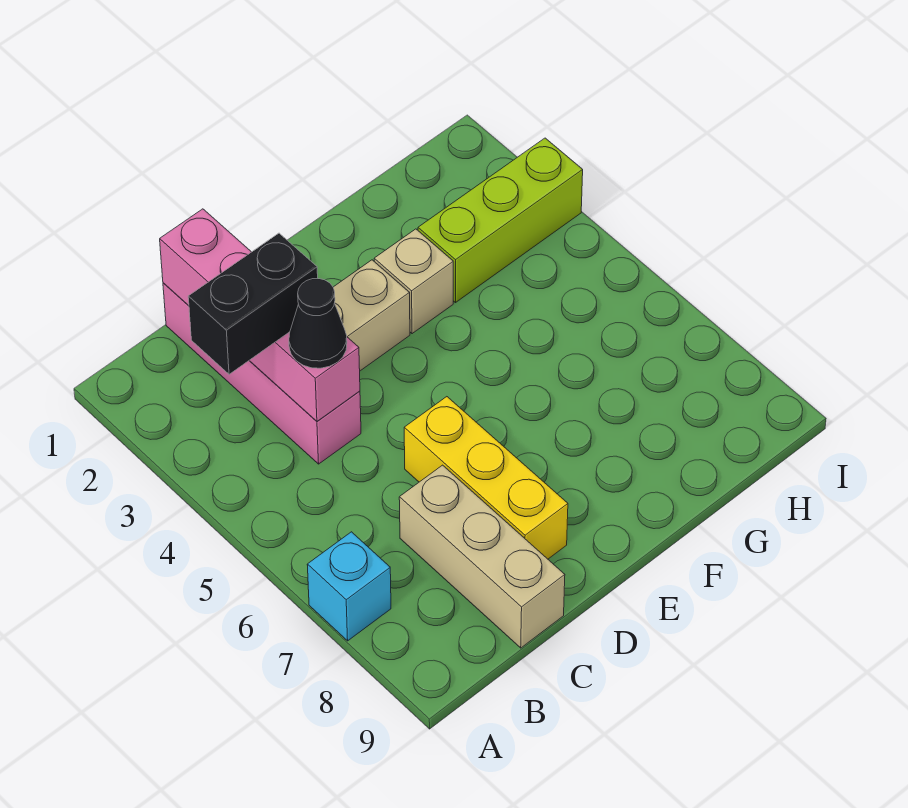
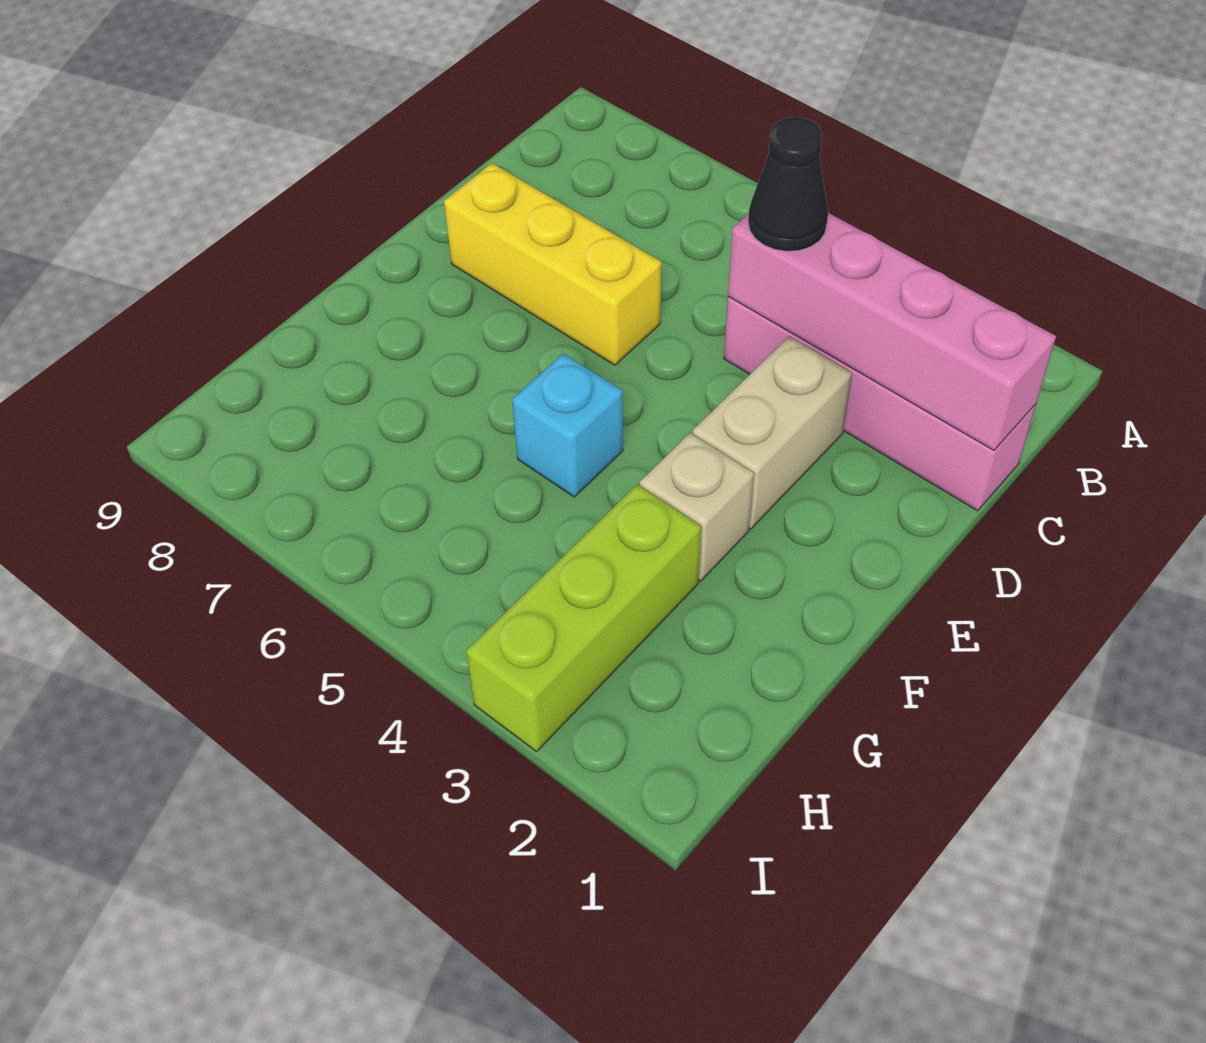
cyan brick A7 level 1 -> cyan brick F5 level 1
black brick B3:C3 level 3 -> none
tan brick C7:C9 level 1 -> none

